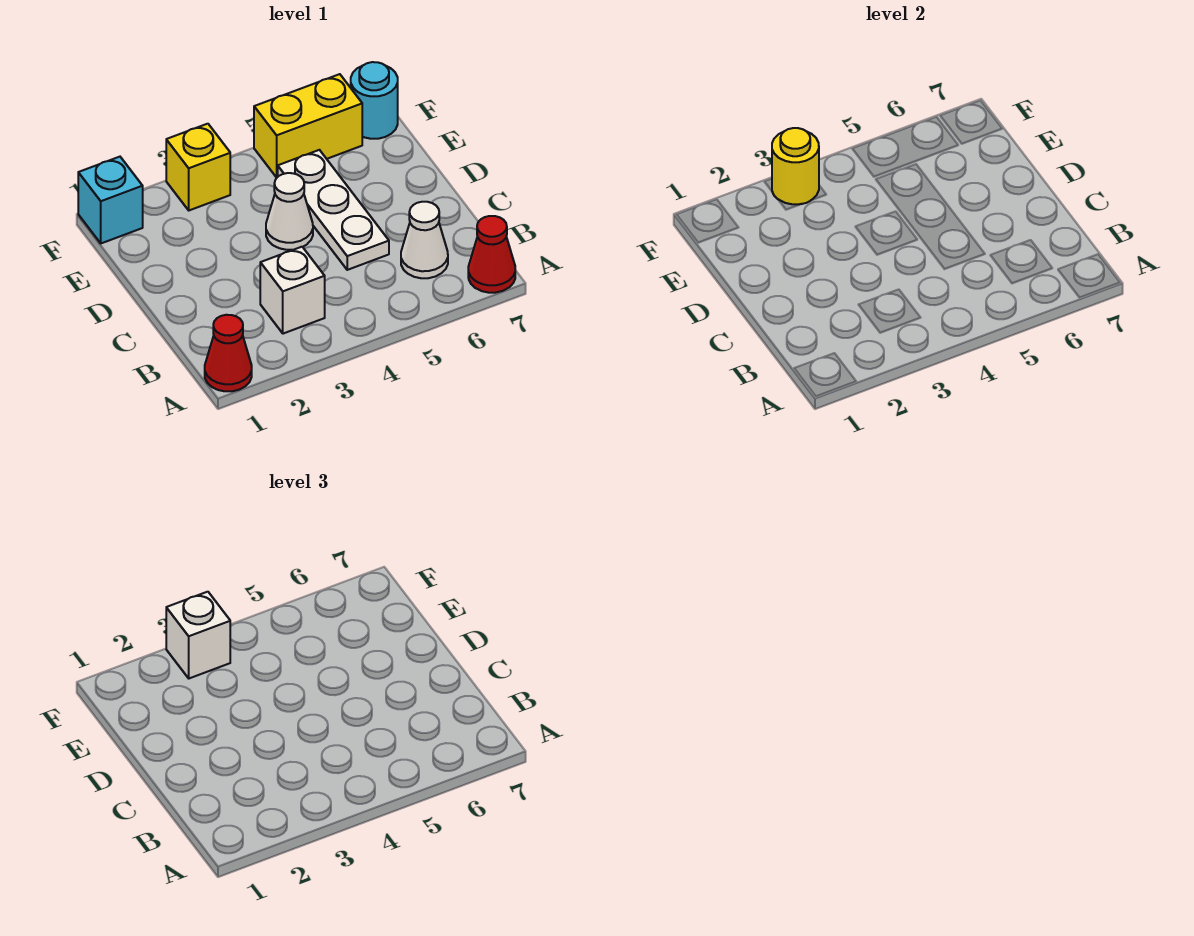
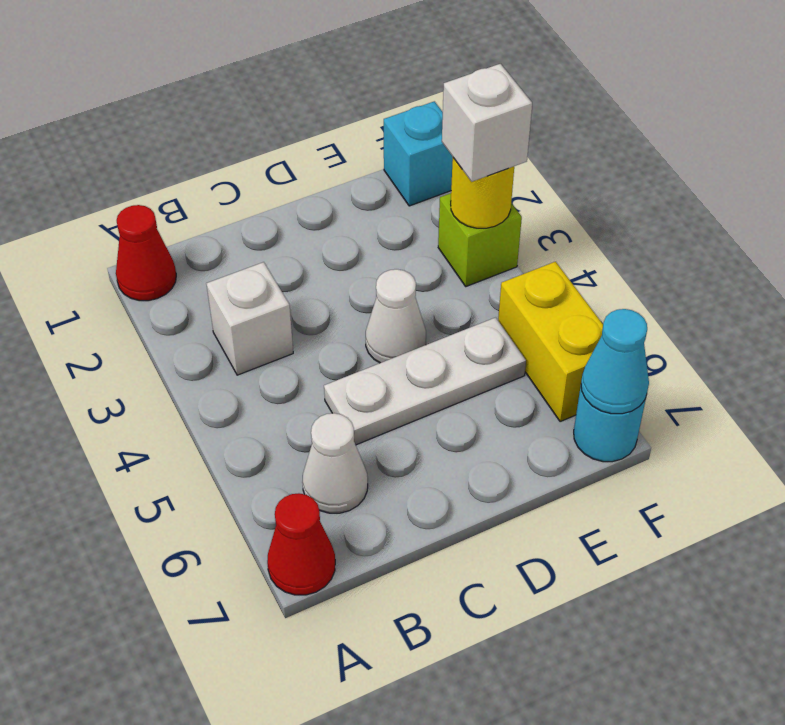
yellow brick F3 level 1 -> lime brick F3 level 1
none -> cyan cone F7 level 2

